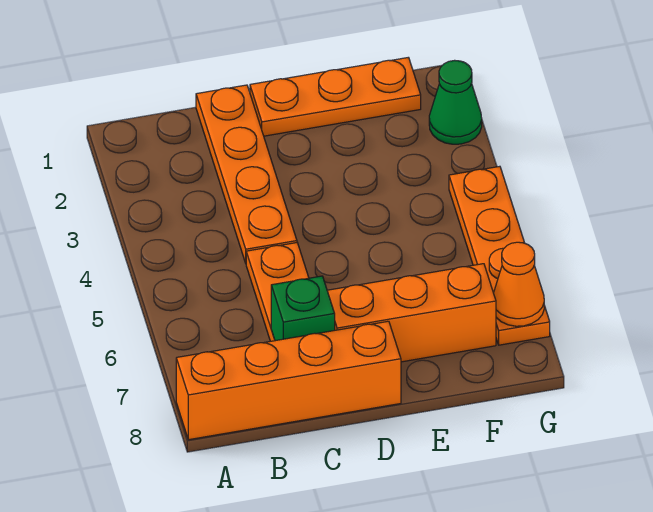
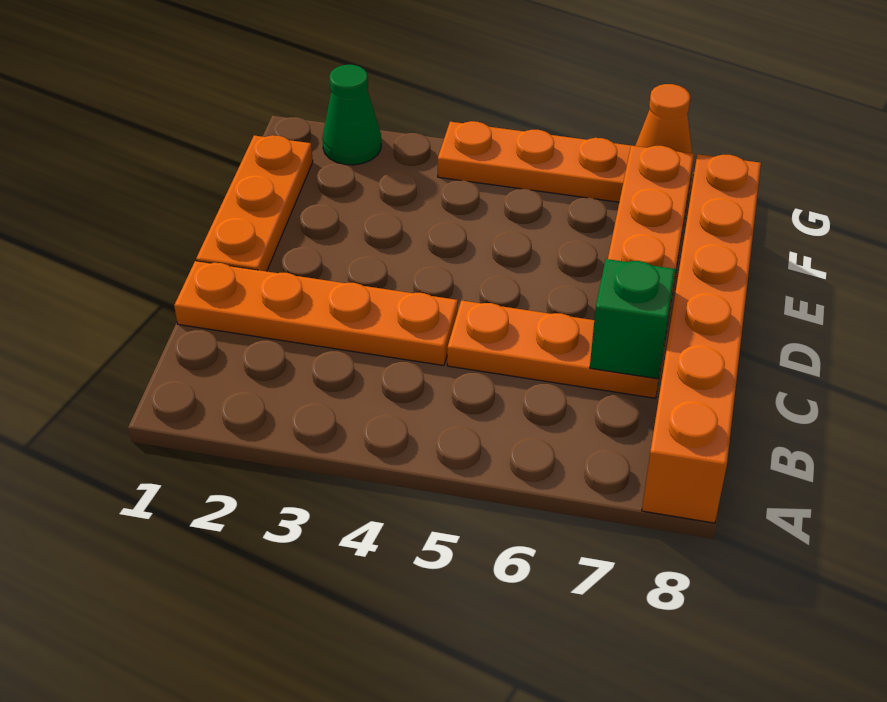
orange brick A8:D8 level 1 -> orange brick A8:F8 level 1

